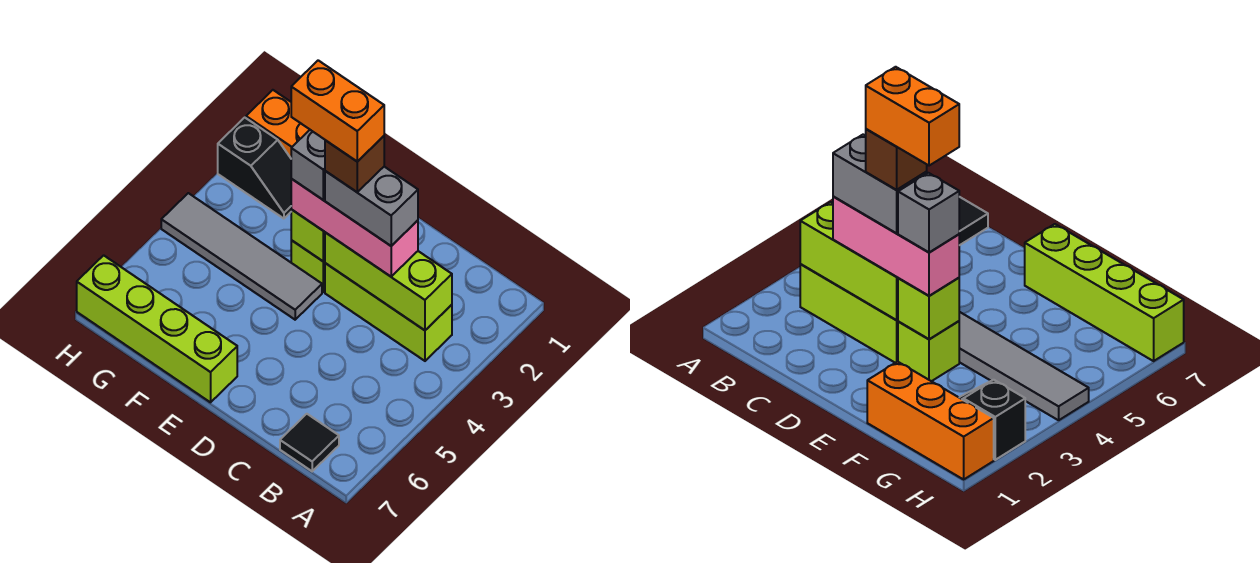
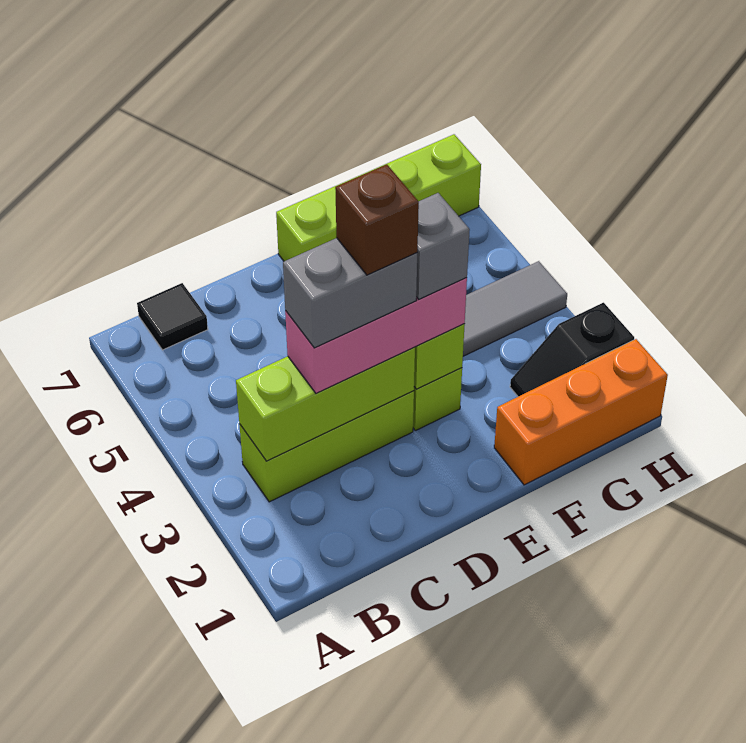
orange brick D3:E3 level 6 -> none

